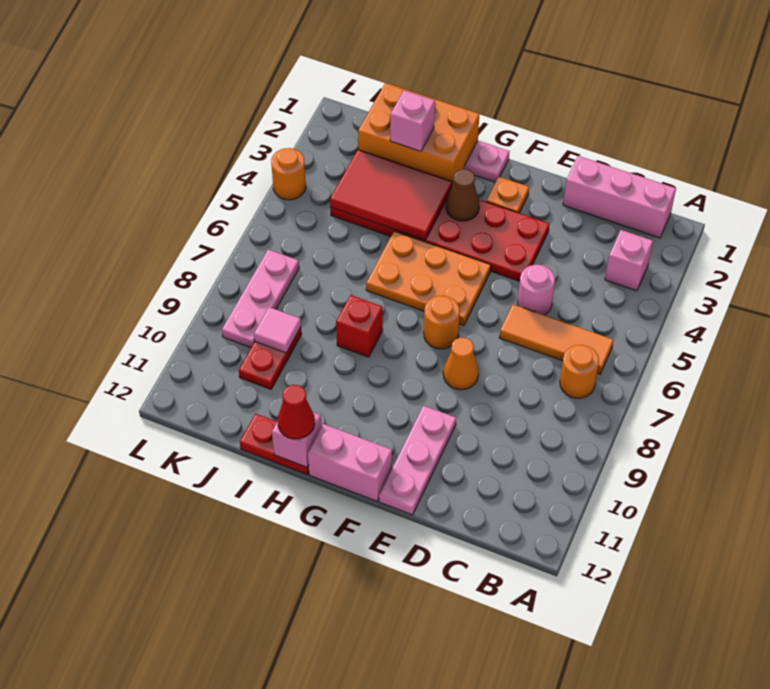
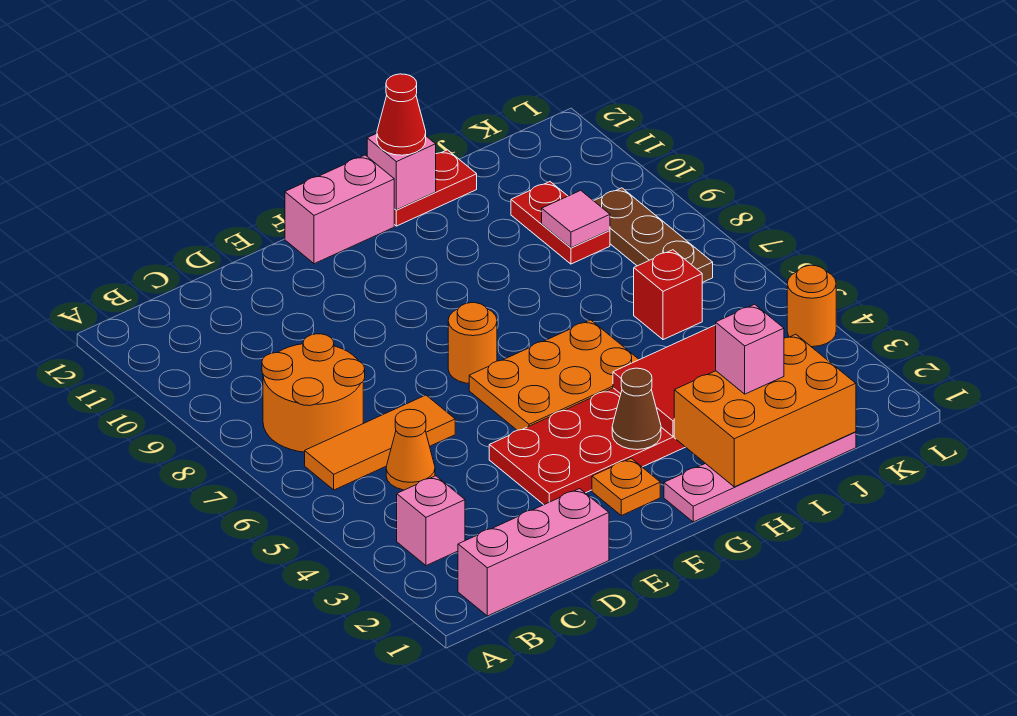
orange round brick B7 level 1 -> orange round brick B7:C8 level 1
pink round brick D5 level 1 -> none
orange cone E8 level 1 -> orange cone C5 level 1
pink plate E10:E12 level 1 -> none
red brick H8 level 1 -> red brick J6 level 1
pink plate K7:K9 level 1 -> brown plate K7:K9 level 1

